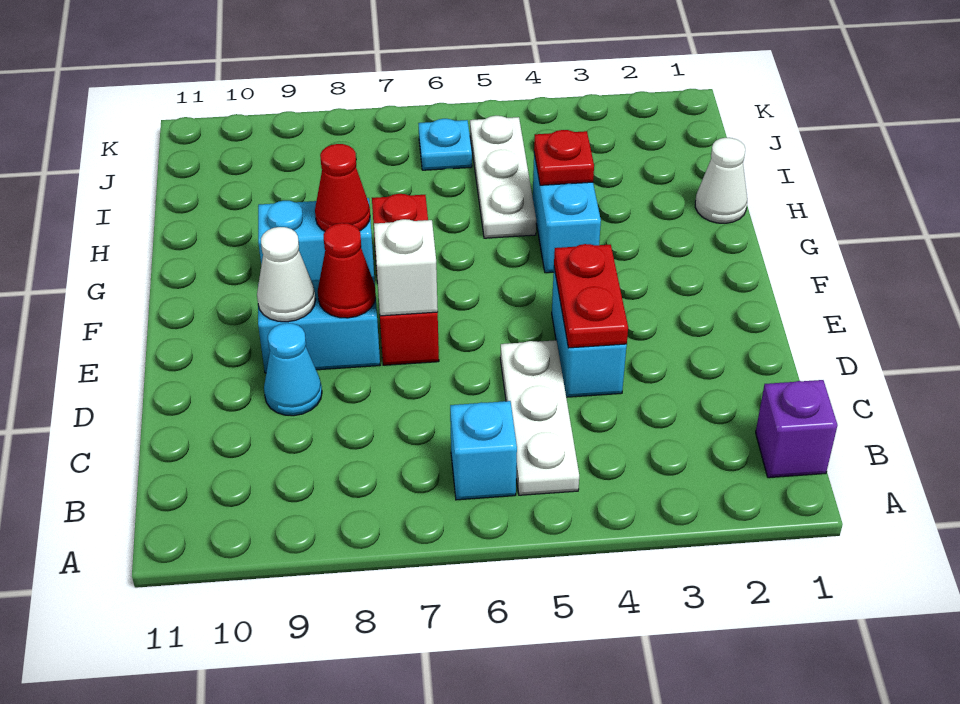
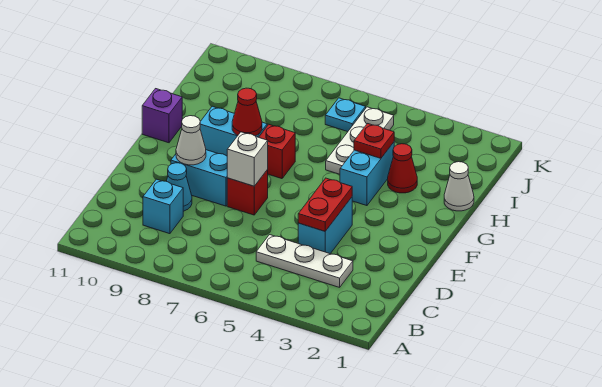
purple brick B1 level 1 -> purple brick G11 level 1
white plate B5:D5 level 1 -> white plate C3:C5 level 1
cyan brick B6 level 1 -> cyan brick C9 level 1
red cone E8 level 2 -> red cone H3 level 1

